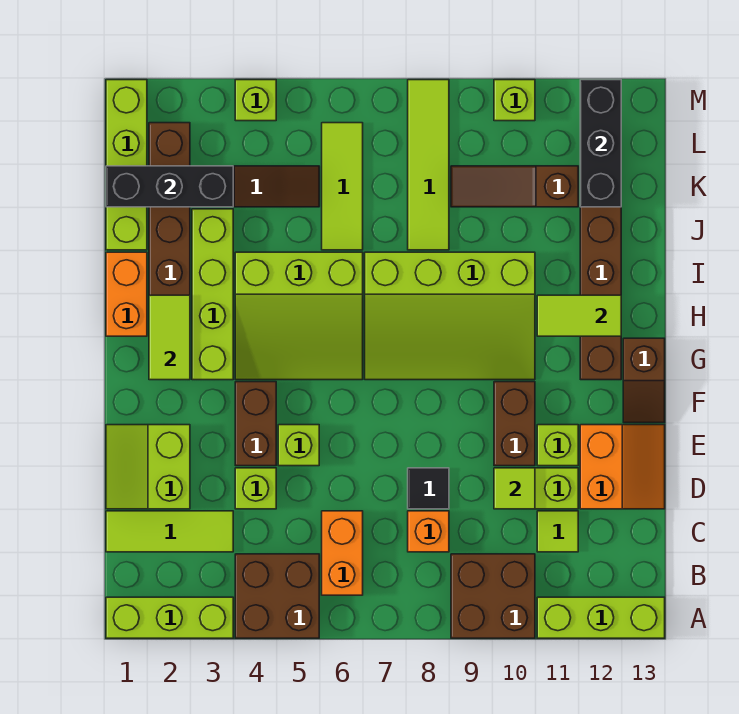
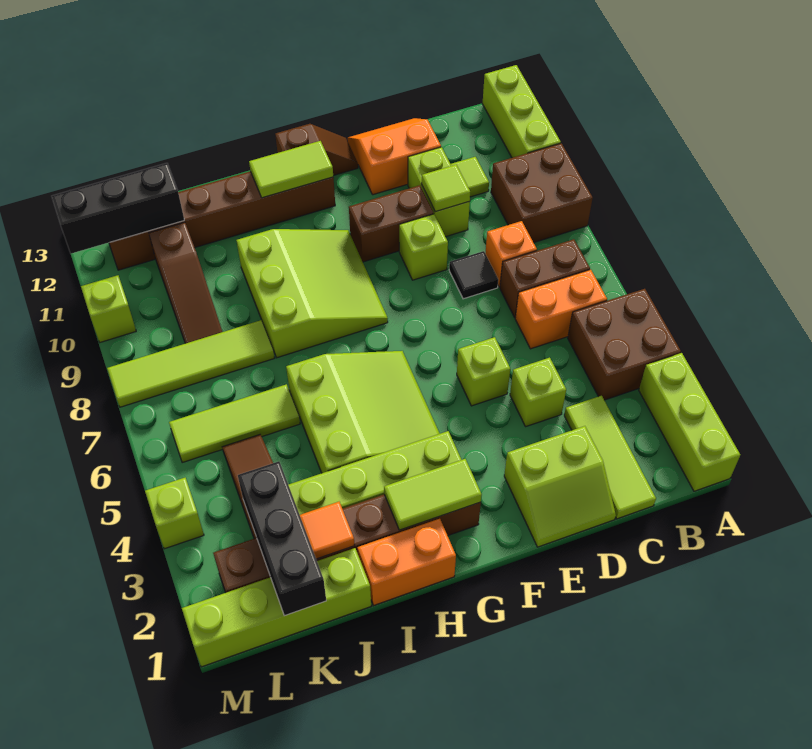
brown brick E4:F4 level 1 -> brown brick B7:C7 level 1
lime brick E11 level 1 -> lime brick E9 level 1
lime slope G7:I10 level 1 top I -> lime slope G8:I10 level 1 top I
lime tile H11:H12 level 2 -> lime tile G12:H12 level 2
none -> orange tile J2 level 2

